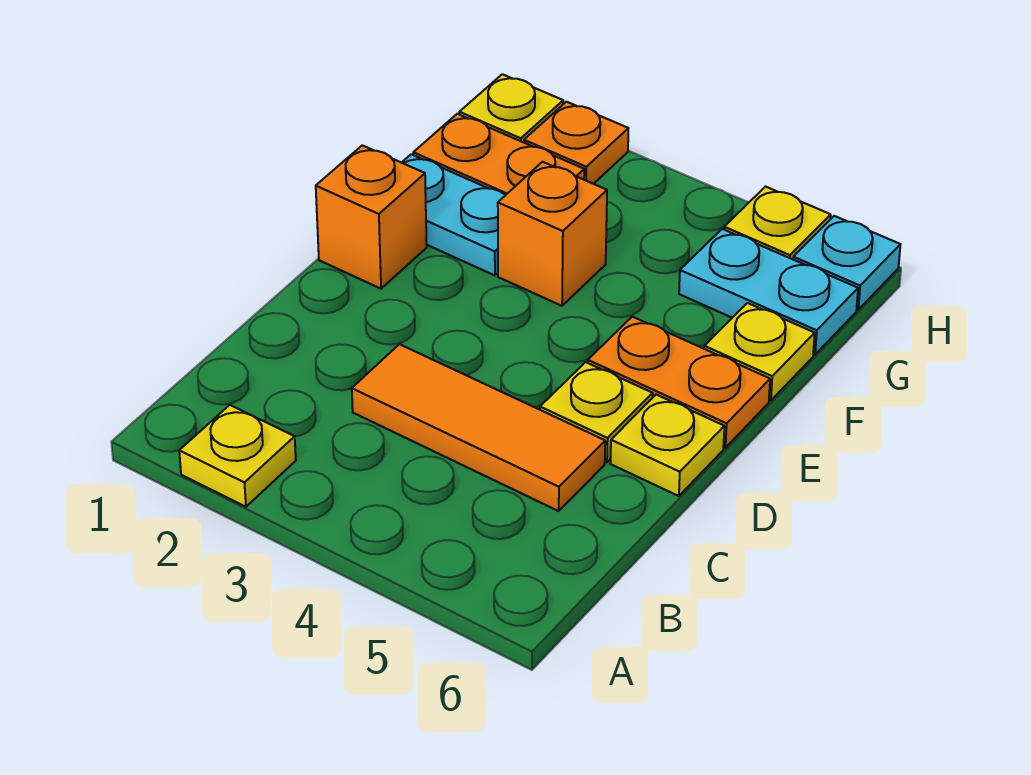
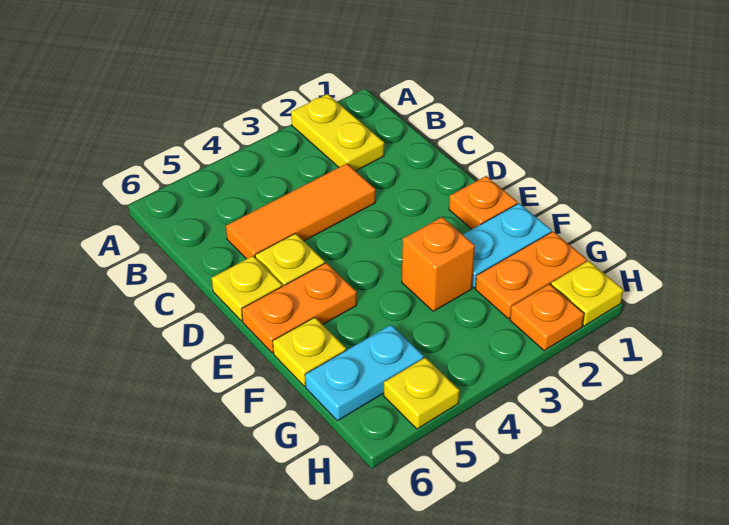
yellow plate A2 level 1 -> yellow plate A2:B2 level 1
orange brick E1 level 1 -> orange plate E1 level 1
cyan plate H6 level 1 -> none

